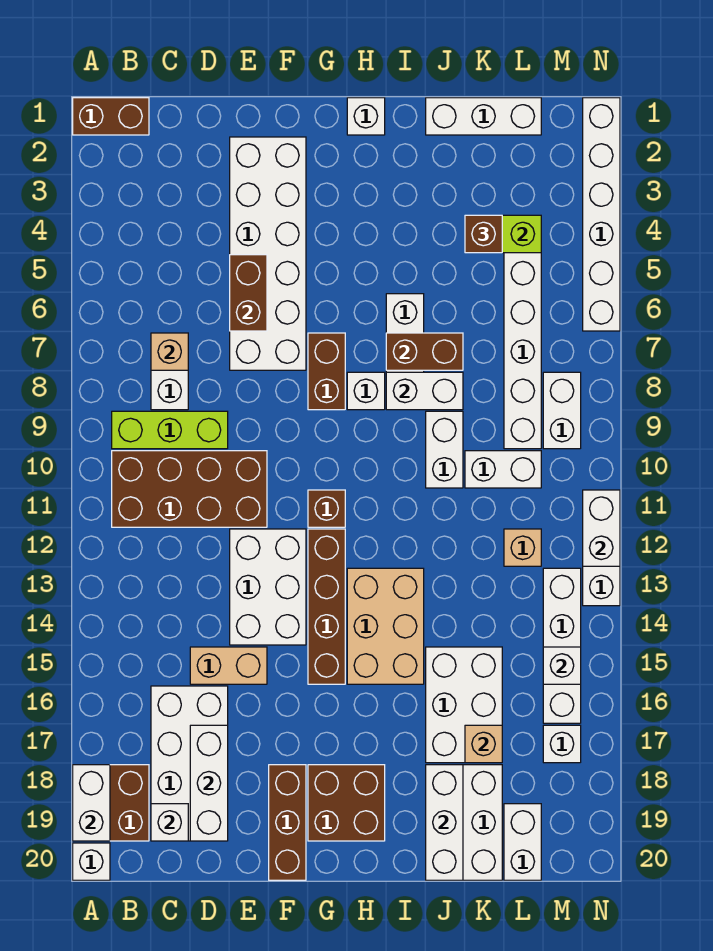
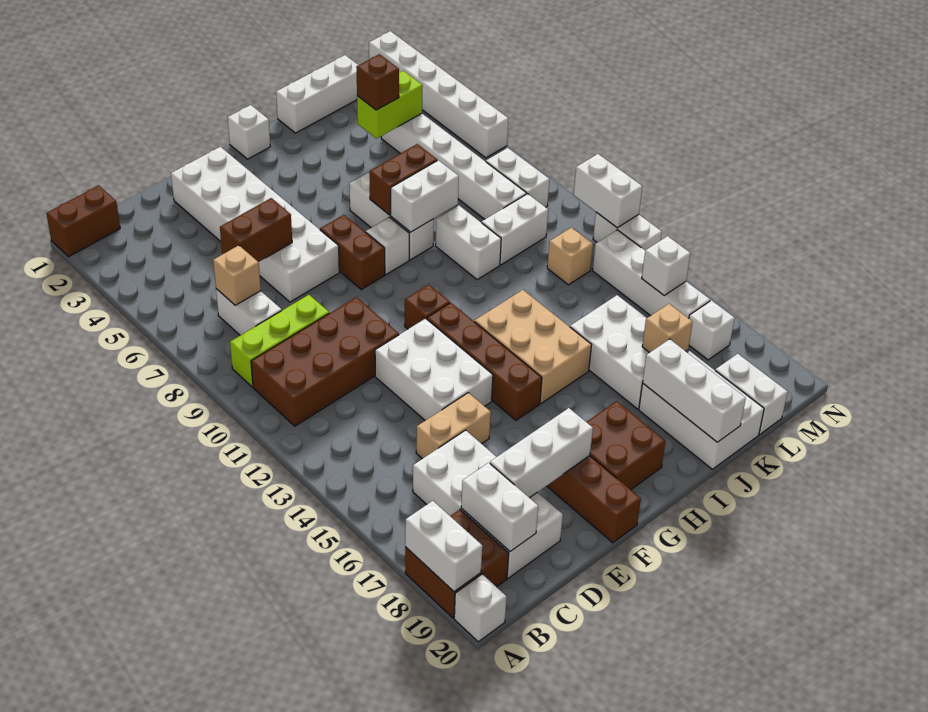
white brick C19 level 2 -> white brick C18:C19 level 2
white brick D17:D19 level 2 -> white brick D18:F18 level 2
brown brick E5:E6 level 2 -> brown brick D6:E6 level 2

